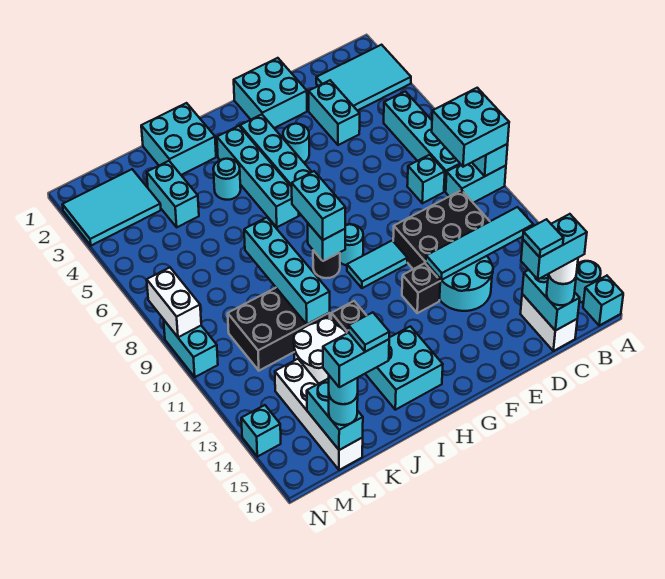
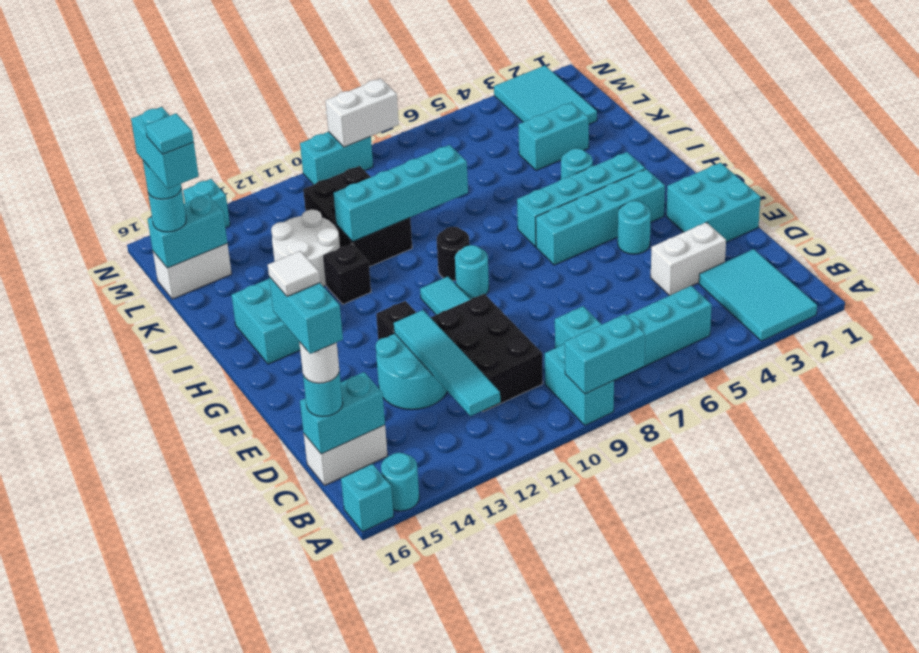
cyan brick A8:B9 level 3 -> none
cyan brick D3:D4 level 1 -> white brick D3:D4 level 1
cyan tile D16 level 6 -> white tile D16 level 6
cyan brick H8:H9 level 3 -> none
cyan brick H9 level 2 -> none
cyan brick I1:J2 level 1 -> none
white brick L13:L16 level 1 -> white brick L15:L16 level 1

